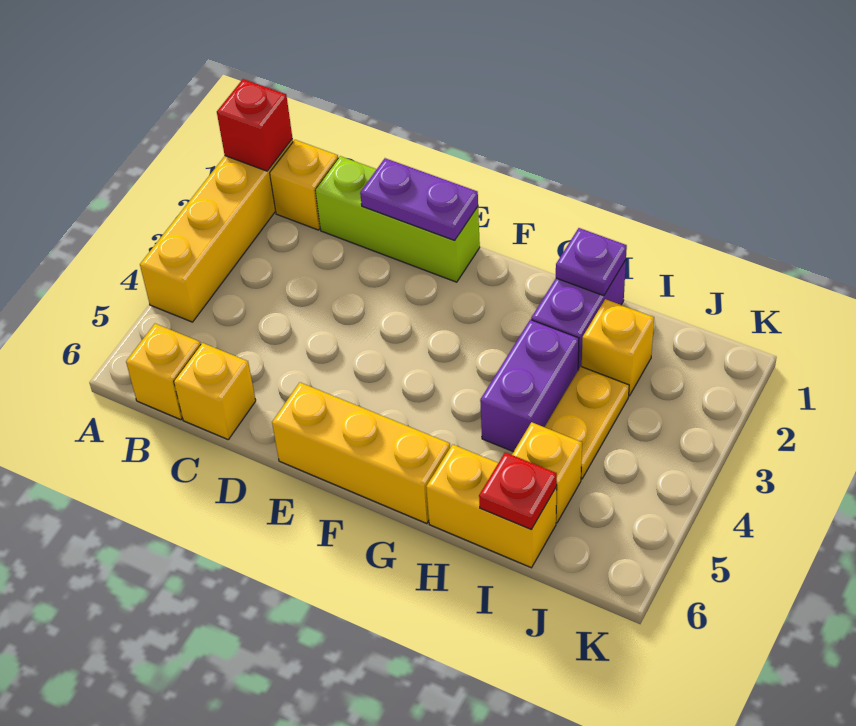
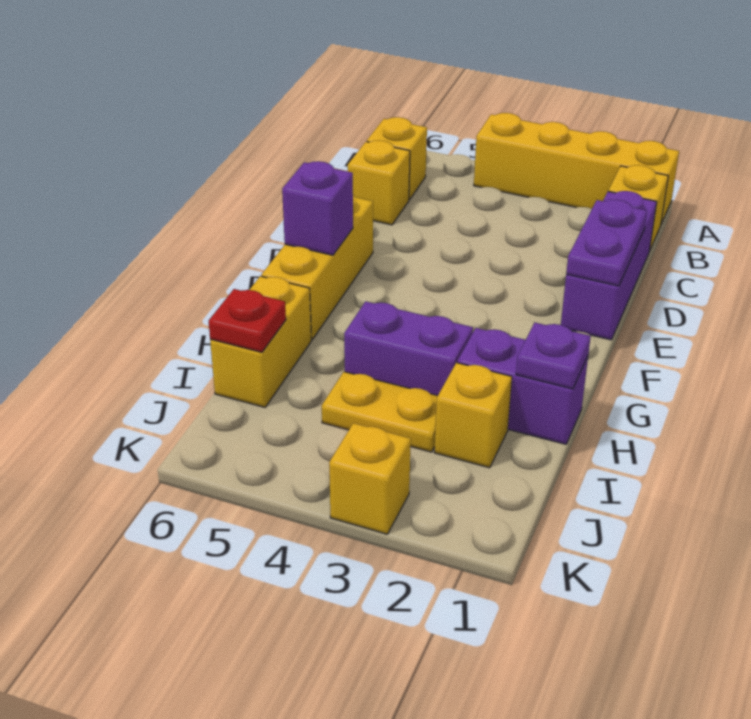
red brick A1 level 2 -> none
lime brick C1:E1 level 1 -> purple brick C1:E1 level 1
none -> purple brick F6 level 2
yellow brick I5 level 1 -> yellow brick K3 level 1

